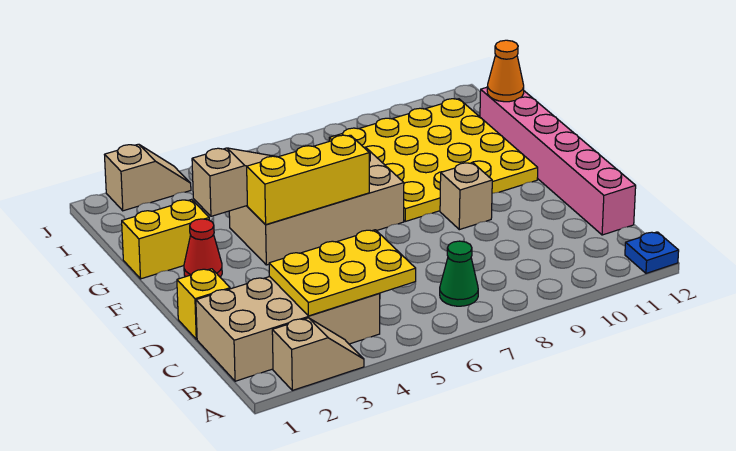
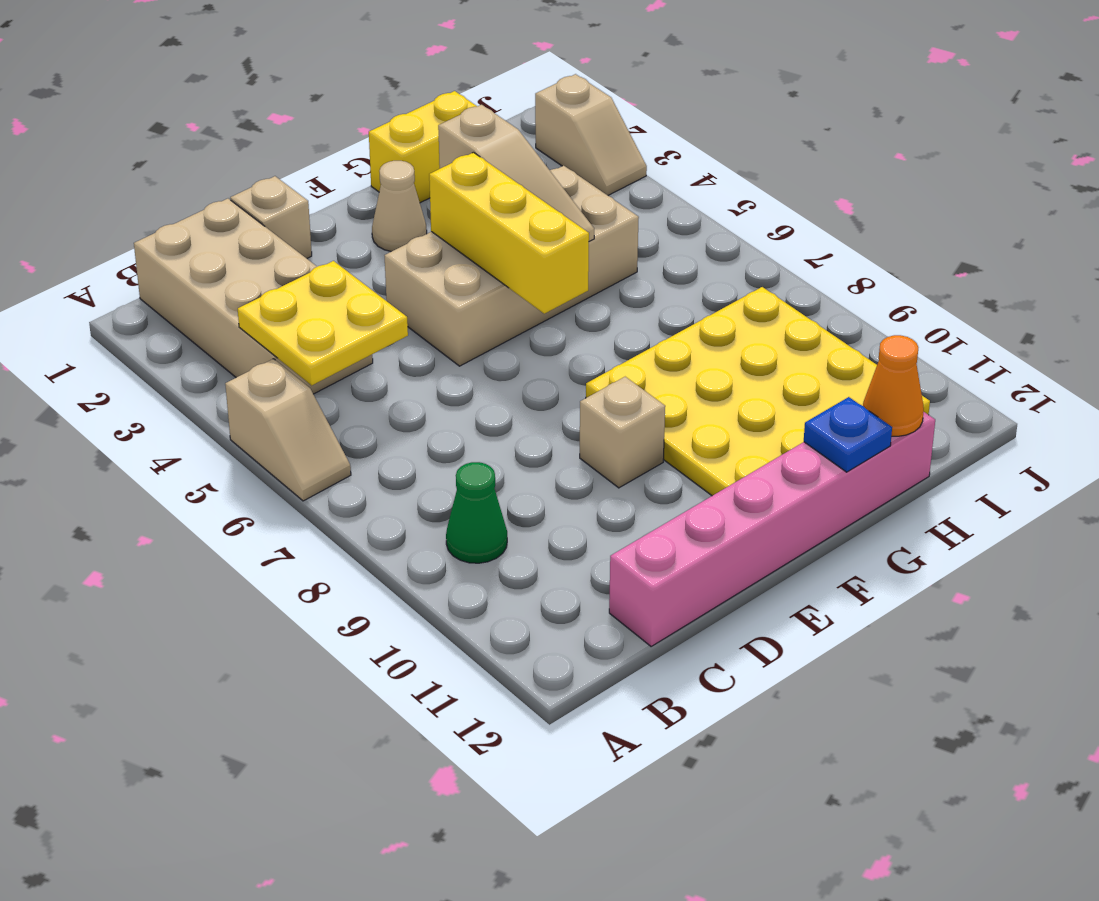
tan slope A2:A3 level 1 top 2 -> tan slope A5:A6 level 1 top 5
blue plate A12 level 1 -> blue plate G12 level 2
yellow plate B3:C5 level 2 -> yellow plate B4:C5 level 2
green cone B7 level 1 -> green cone B9 level 1
yellow brick D1 level 1 -> tan brick D1 level 1
red cone F2 level 1 -> tan cone F2 level 1
tan brick F4:G7 level 1 -> tan brick E4:H5 level 1
yellow brick G1:G2 level 1 -> yellow brick G1:H1 level 1

